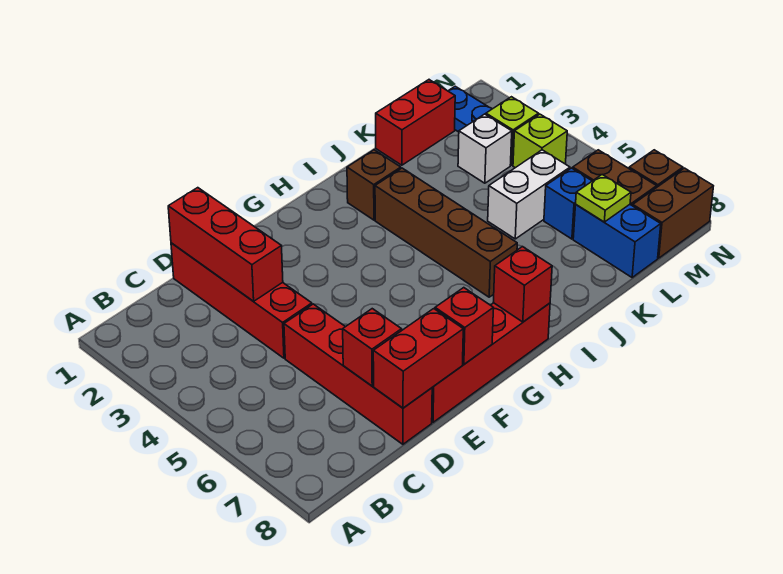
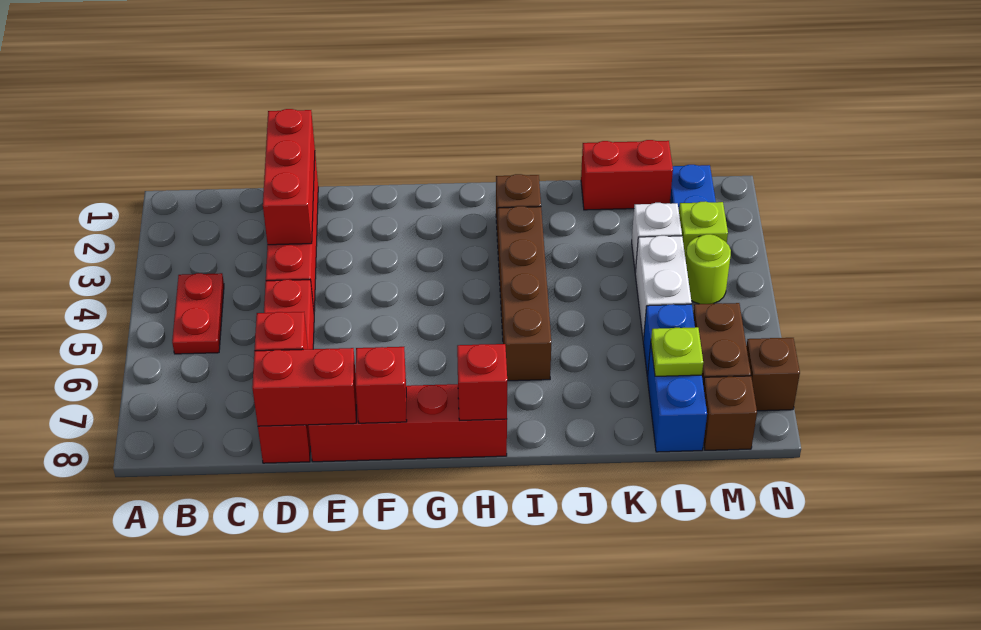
none -> red plate B4:B5 level 1
white brick K5:L5 level 1 -> white brick L4:L5 level 1
lime brick M4 level 1 -> lime round brick M4 level 1
brown brick M8:N8 level 1 -> brown brick M8 level 1

